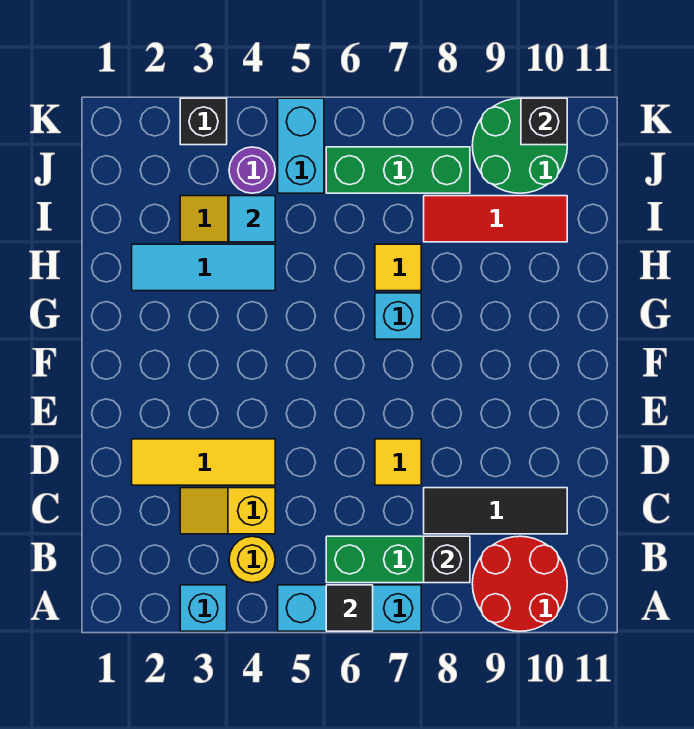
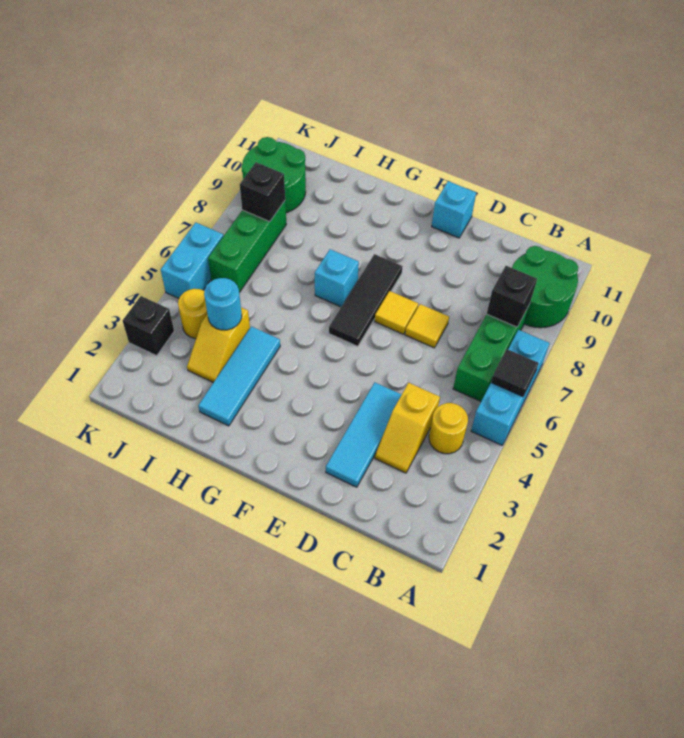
cyan brick A3 level 1 -> cyan brick E11 level 1
red round brick A9:B10 level 1 -> green round brick A9:B10 level 1
black tile C8:C10 level 1 -> black tile F6:F8 level 1
yellow tile D2:D4 level 1 -> cyan tile D2:D4 level 1
yellow tile H7 level 1 -> yellow tile E7 level 1
cyan tile I4 level 2 -> cyan round brick I4 level 2
red tile I8:I10 level 1 -> none
purple round brick J4 level 1 -> yellow round brick J4 level 1
cyan brick J5:K5 level 1 -> cyan brick K5:K6 level 1
black brick K10 level 2 -> black brick J8 level 2

